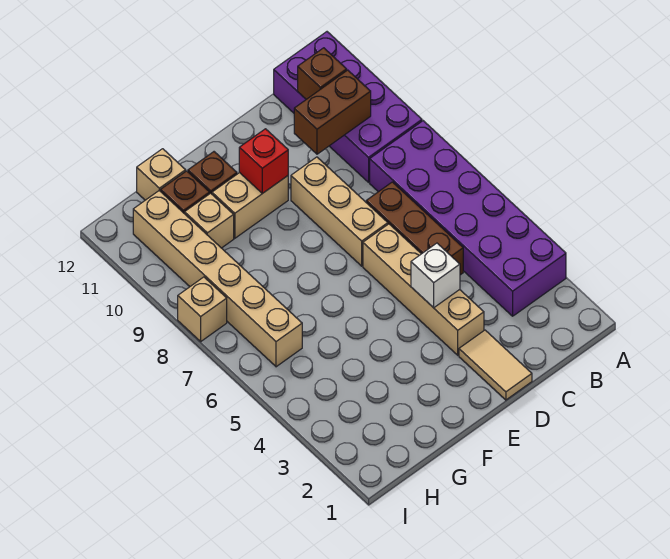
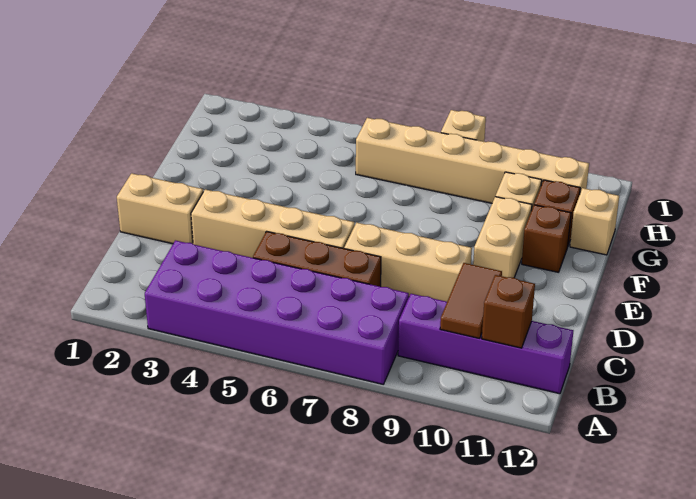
purple brick A9:B12 level 1 -> purple brick B9:B12 level 1
brown brick B10:C10 level 2 -> brown tile B10:C10 level 2
tan tile D1:D2 level 1 -> tan brick D1:D2 level 1
white brick D4 level 2 -> none
red brick E10 level 2 -> none

